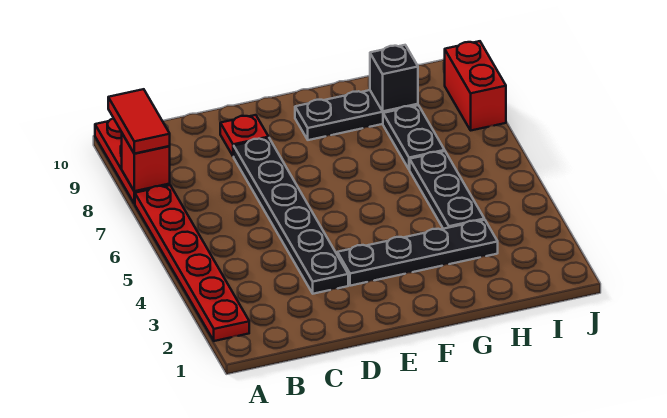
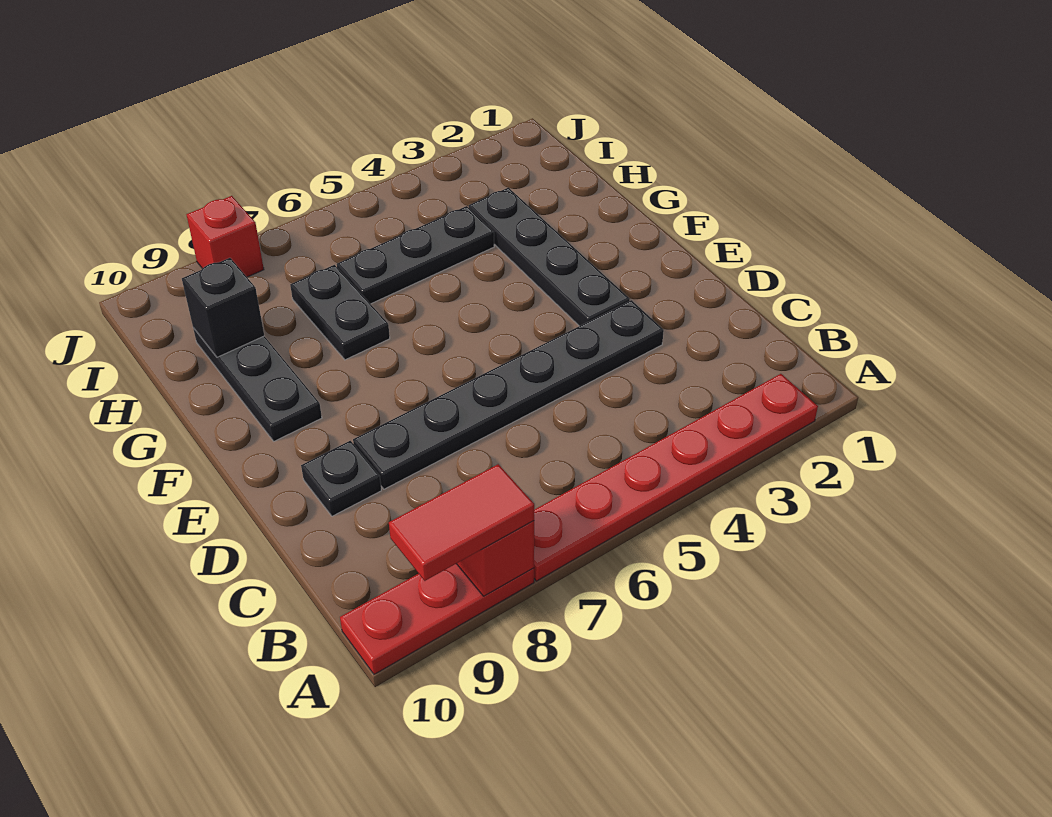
red plate D9 level 1 -> black plate D9 level 1
black plate H7:H8 level 1 -> black plate G7:H7 level 1
red brick J8:J9 level 1 -> red brick J8 level 1

